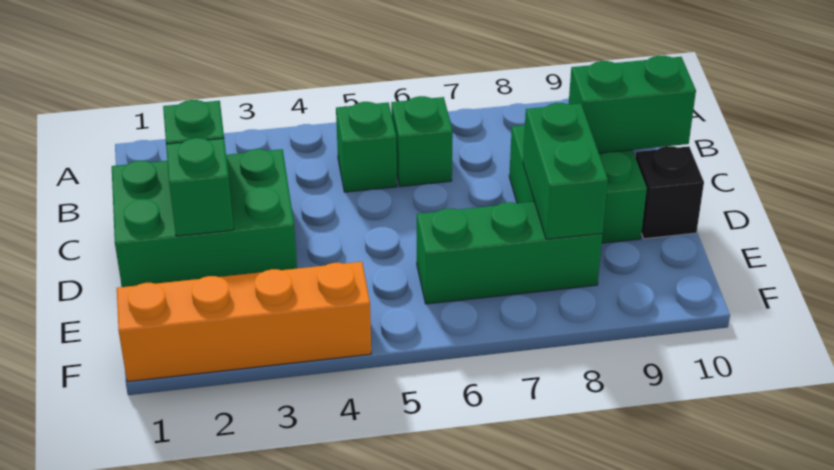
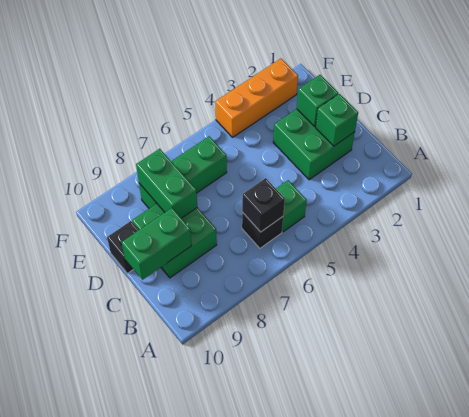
green brick B6 level 1 -> black brick B6 level 1
none -> black brick B6 level 2
green brick C1:D3 level 1 -> green brick C2:D3 level 1
orange brick F1:F4 level 1 -> orange brick F2:F4 level 1

